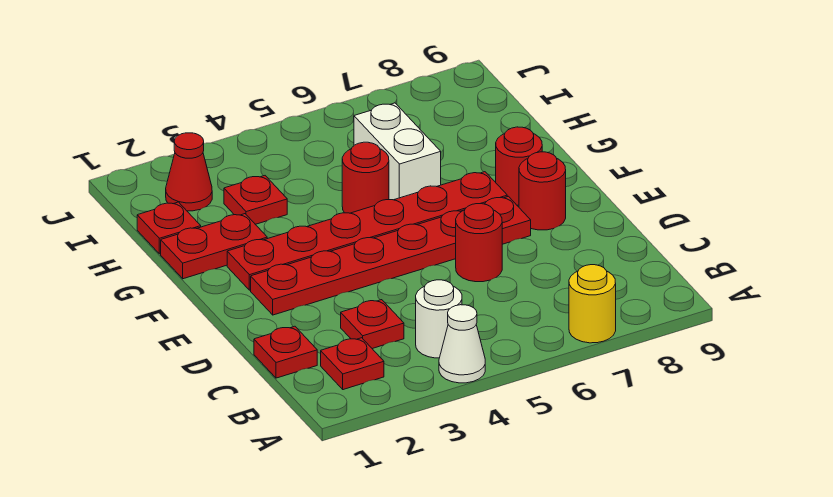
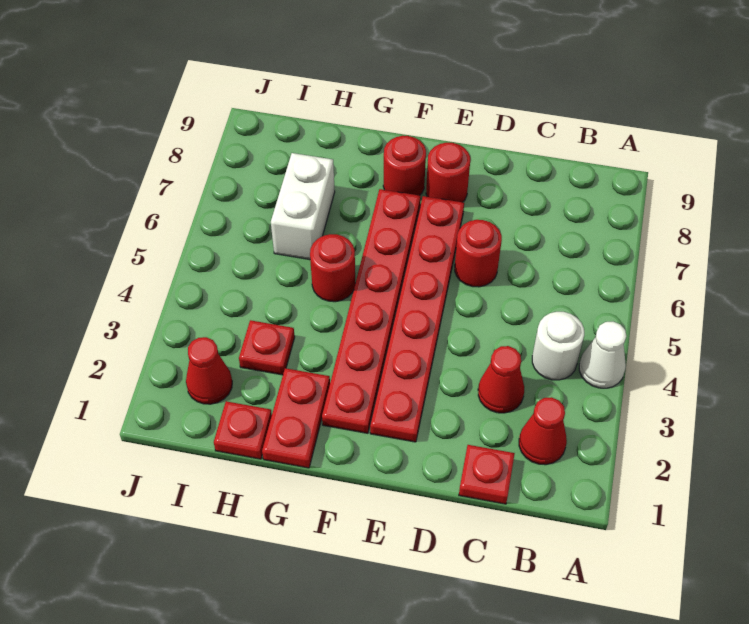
yellow round brick A7 level 1 -> none
red plate B2 level 1 -> red cone B2 level 1
red plate C3 level 1 -> red cone C3 level 1
white brick G6:H6 level 1 -> white brick H6:H7 level 1

